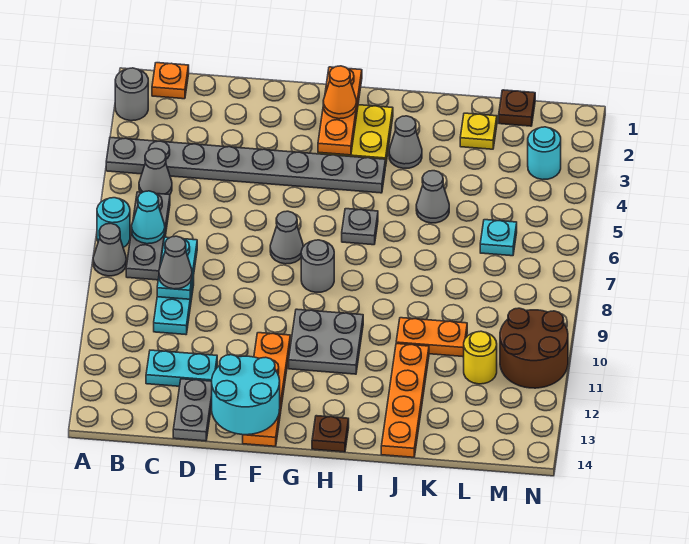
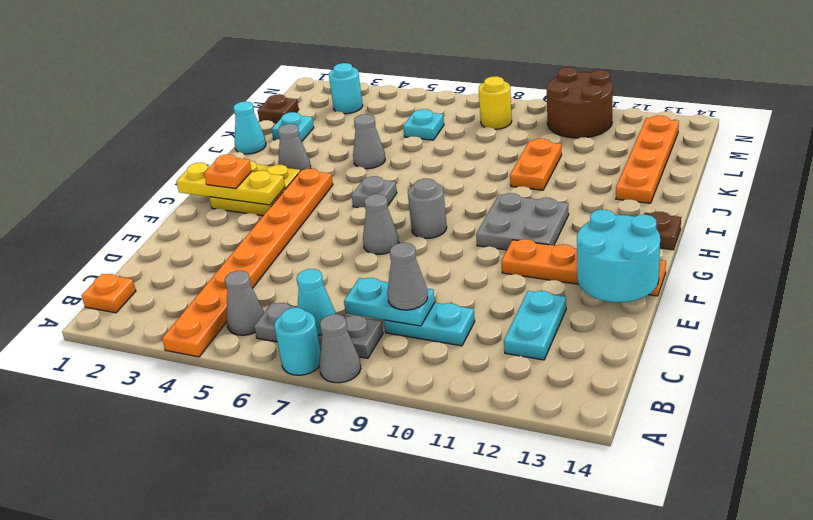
grey round brick A2 level 1 -> none
grey plate A4:H4 level 1 -> orange plate A4:H4 level 1
grey plate D13:D14 level 1 -> none
orange plate G1:G3 level 2 -> yellow plate G1:G3 level 2
orange cone G2 level 3 -> orange plate G2 level 3
none -> cyan cone J1 level 1
orange plate J11:J14 level 1 -> orange plate J13:M13 level 1
yellow plate K2 level 1 -> cyan plate K2 level 1
yellow round brick L11 level 1 -> yellow round brick M8 level 1

